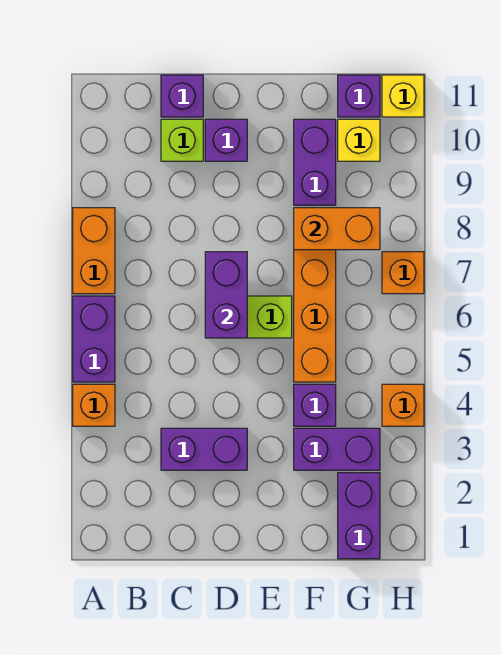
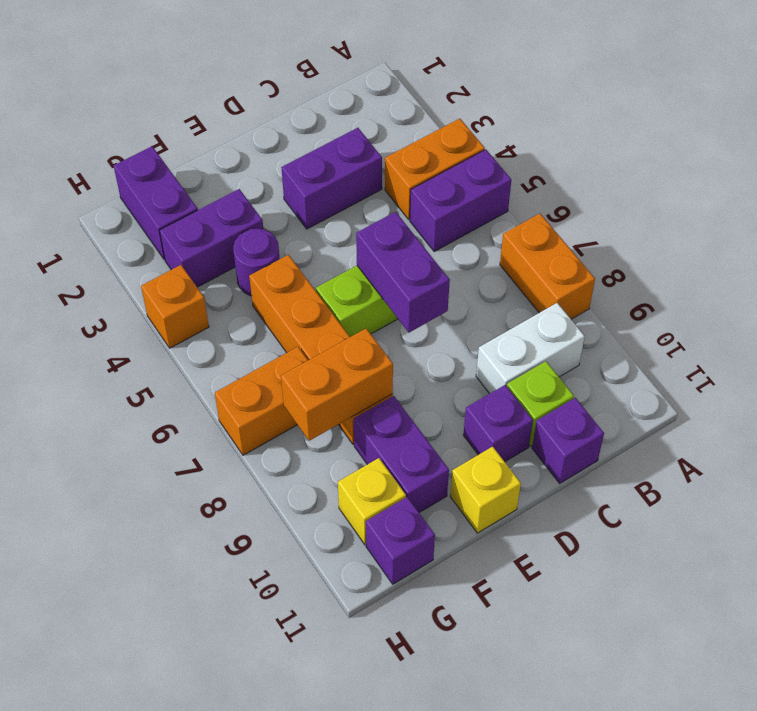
orange brick A4 level 1 -> orange brick A4:B4 level 1
purple brick A5:A6 level 1 -> purple brick A5:B5 level 1
none -> white brick B9:C9 level 1
purple brick F4 level 1 -> purple round brick F4 level 1
orange brick H7 level 1 -> orange brick G7:H7 level 1
yellow brick H11 level 1 -> yellow brick E11 level 1

